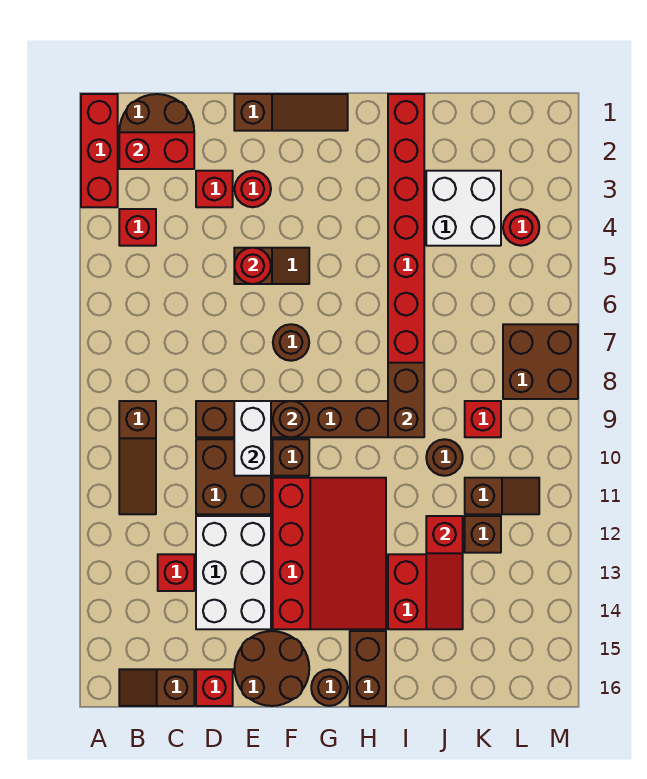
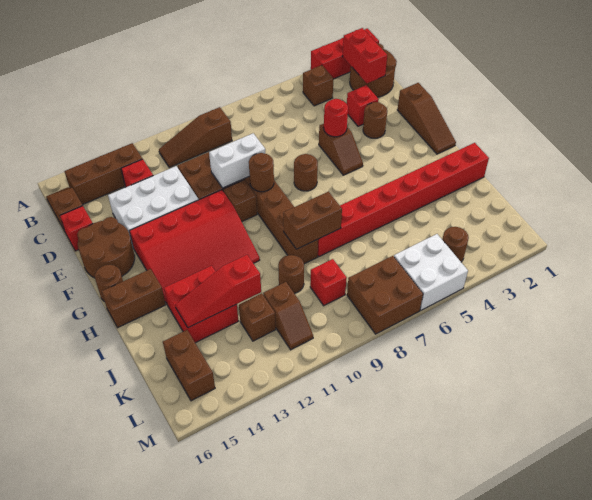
red brick B4 level 1 -> brown brick B4 level 1
none -> brown brick B13:B15 level 1
red round brick E3 level 1 -> brown round brick E3 level 1
white brick J3:K4 level 1 -> white brick L5:M6 level 1
none -> brown brick K15:L15 level 1
red round brick L4 level 1 -> brown round brick L4 level 1

